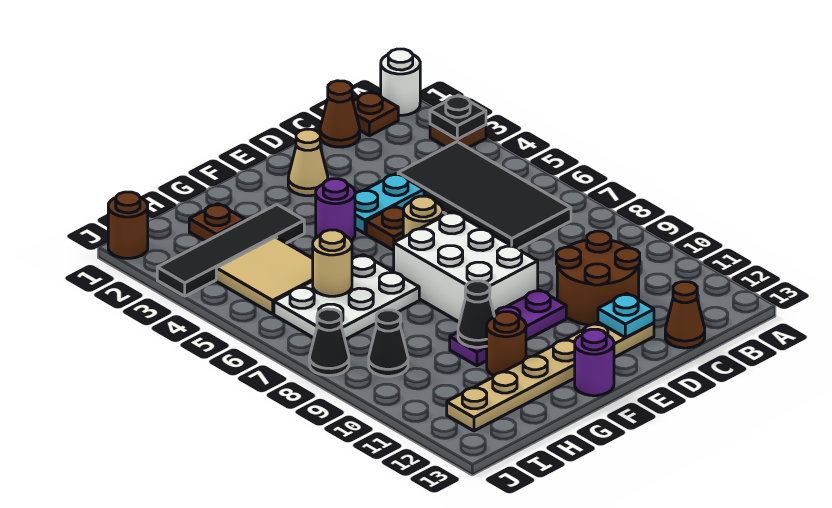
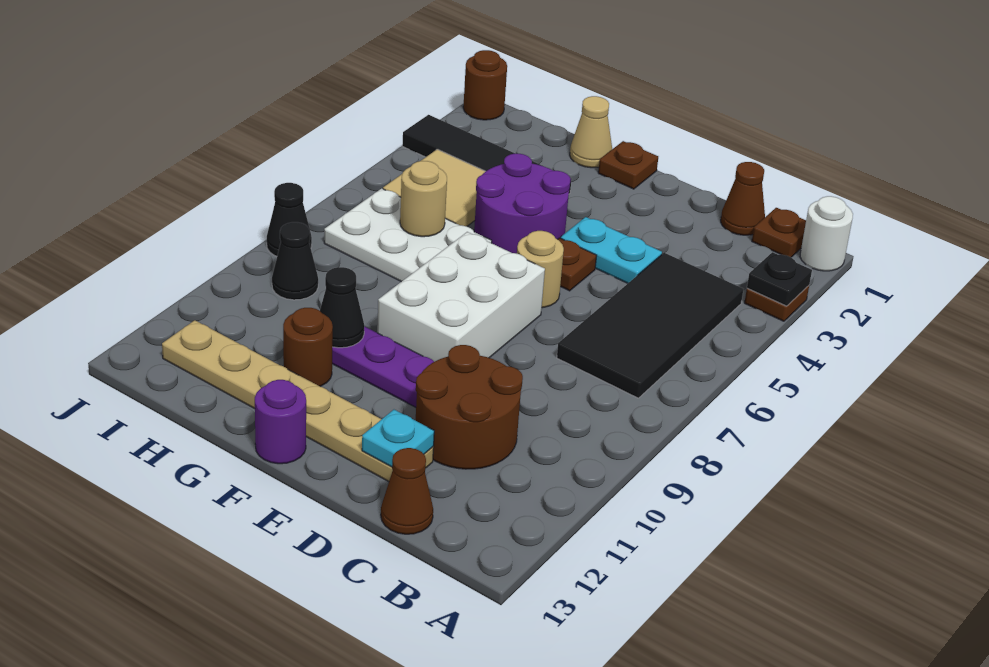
tan cone E2 level 1 -> tan cone G1 level 1
purple round brick F4 level 1 -> purple round brick F4:G5 level 1
brown plate H2 level 1 -> brown plate F1 level 1

